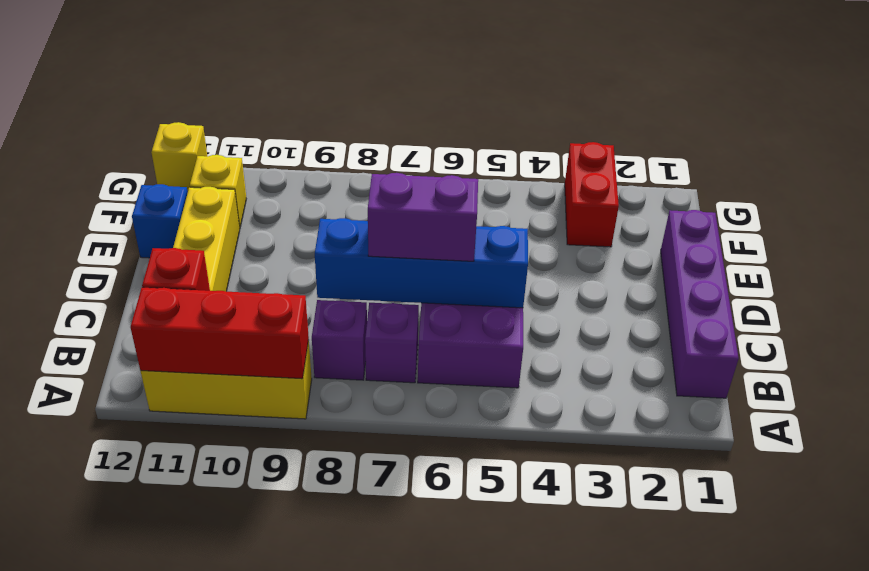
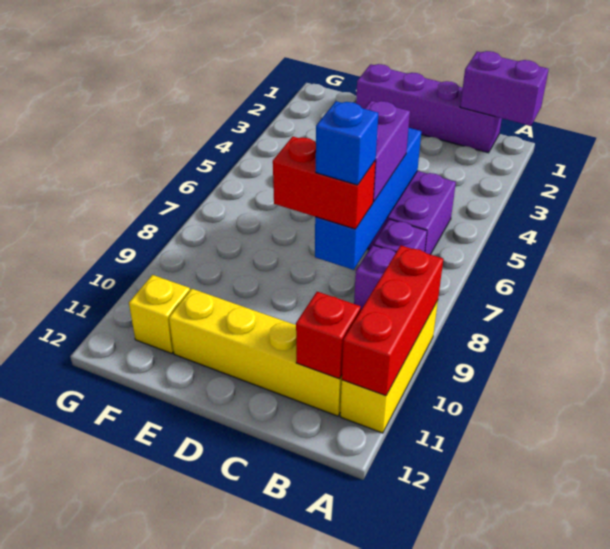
none -> purple brick A1:B1 level 2
blue brick E12 level 1 -> blue brick C8 level 4
red brick F3:G3 level 1 -> red brick C8:D8 level 3
yellow brick G12 level 1 -> none

